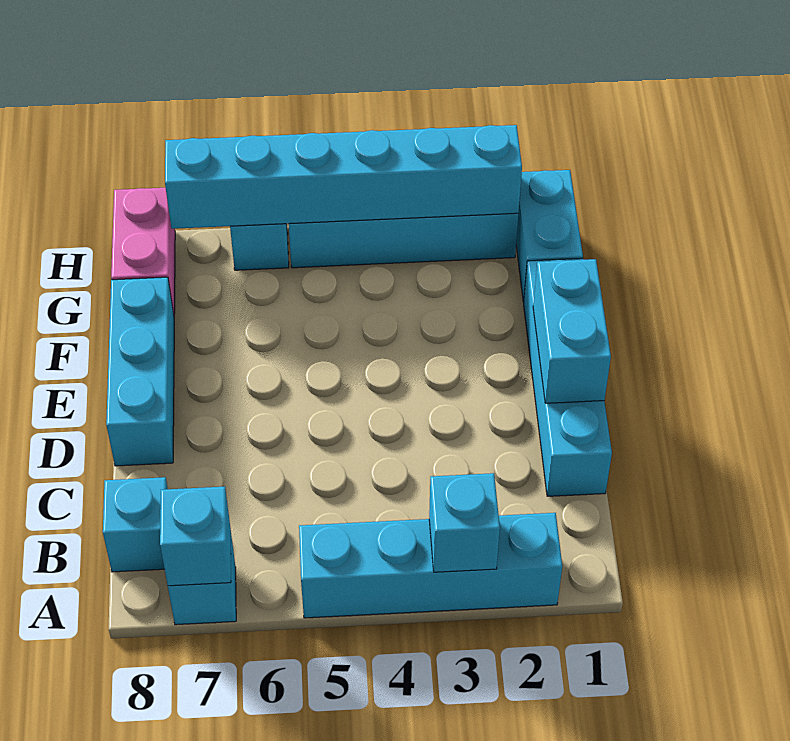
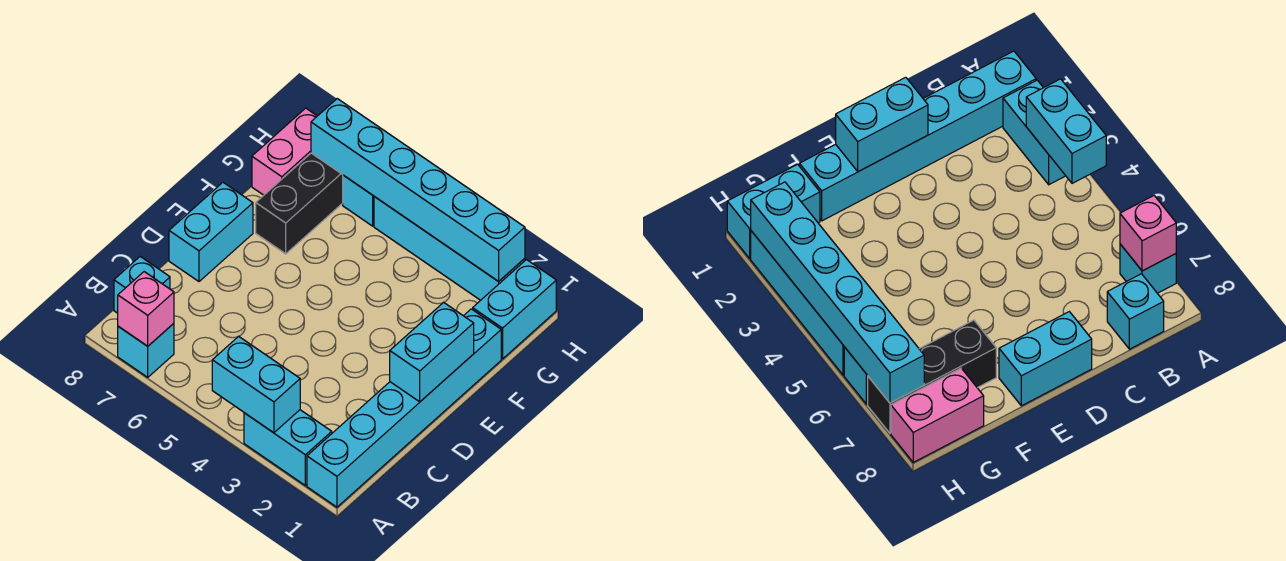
cyan brick A2:A5 level 1 -> cyan brick A2:A3 level 1
cyan brick A3 level 2 -> cyan brick A3:A4 level 2
cyan brick A7 level 2 -> pink brick A7 level 2
cyan brick C1:F1 level 1 -> cyan brick A1:F1 level 1
cyan brick D8:F8 level 1 -> cyan brick D8:E8 level 1
none -> black brick F7:H7 level 1

